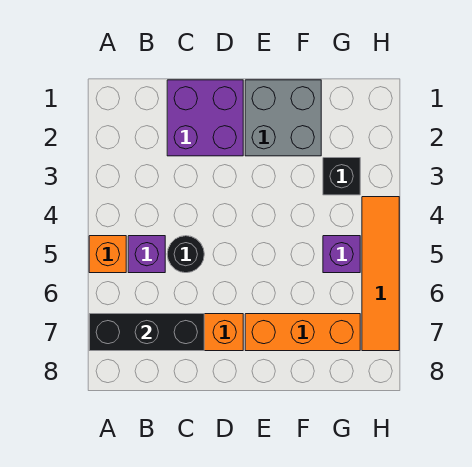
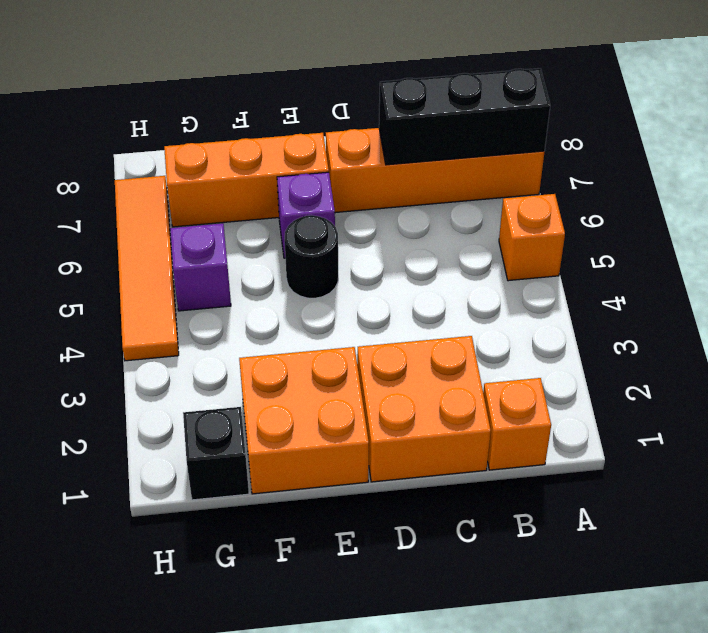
none -> orange brick B1 level 1
purple brick B5 level 1 -> purple brick E6 level 1
purple brick C1:D2 level 1 -> orange brick C1:D2 level 1
black round brick C5 level 1 -> black round brick E5 level 1
grey brick E1:F2 level 1 -> orange brick E1:F2 level 1
black brick G3 level 1 -> black brick G1 level 1

